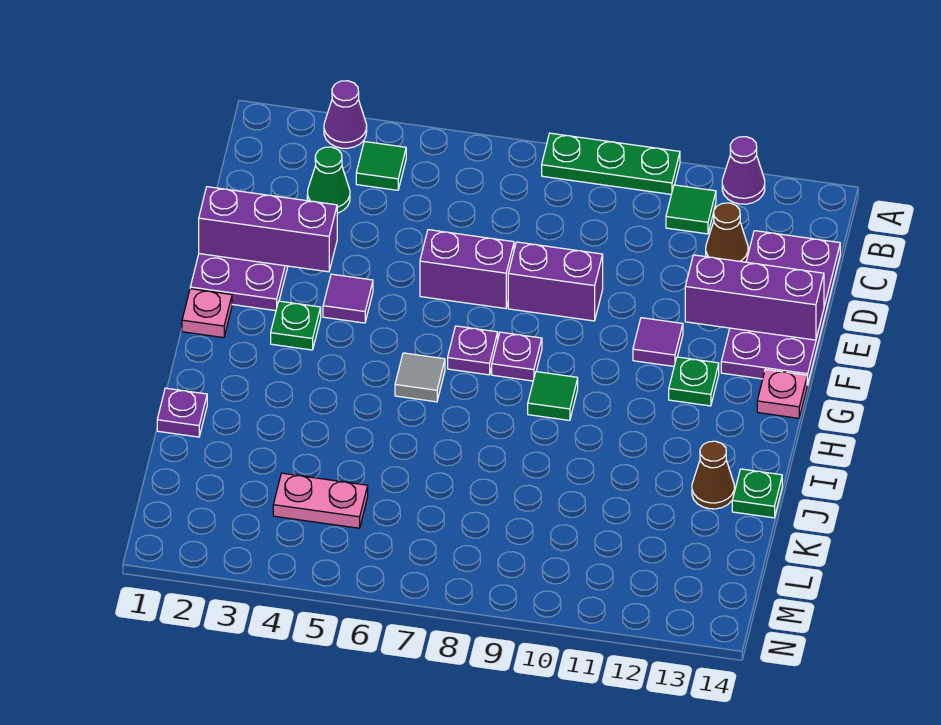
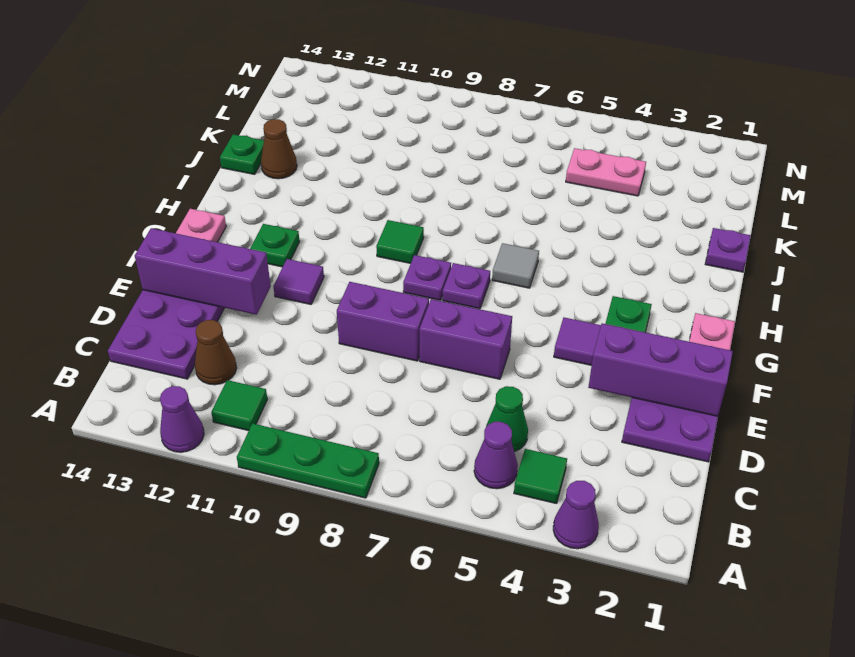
none -> purple cone B5 level 1
green cone C3 level 1 -> green cone C5 level 1

